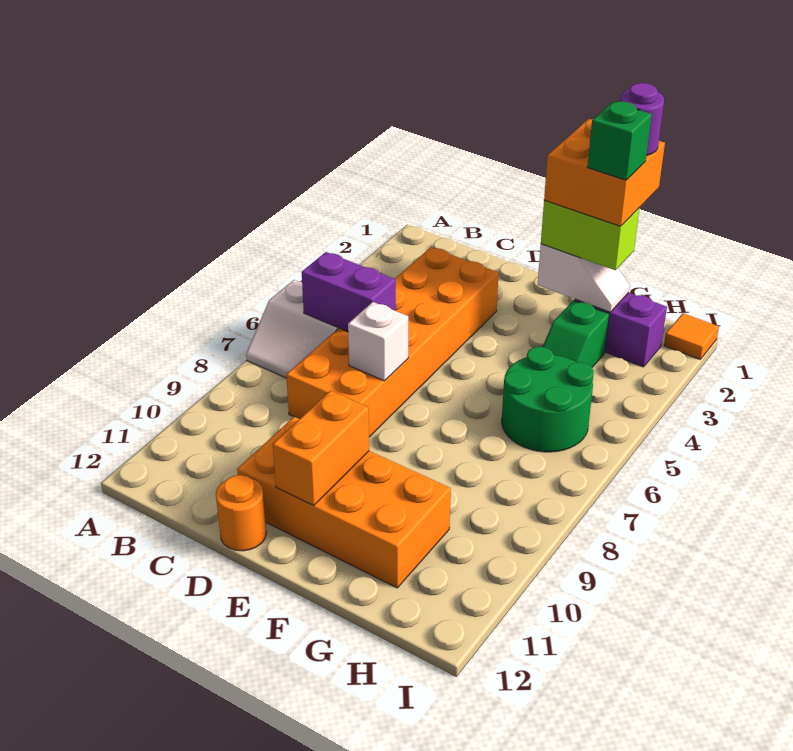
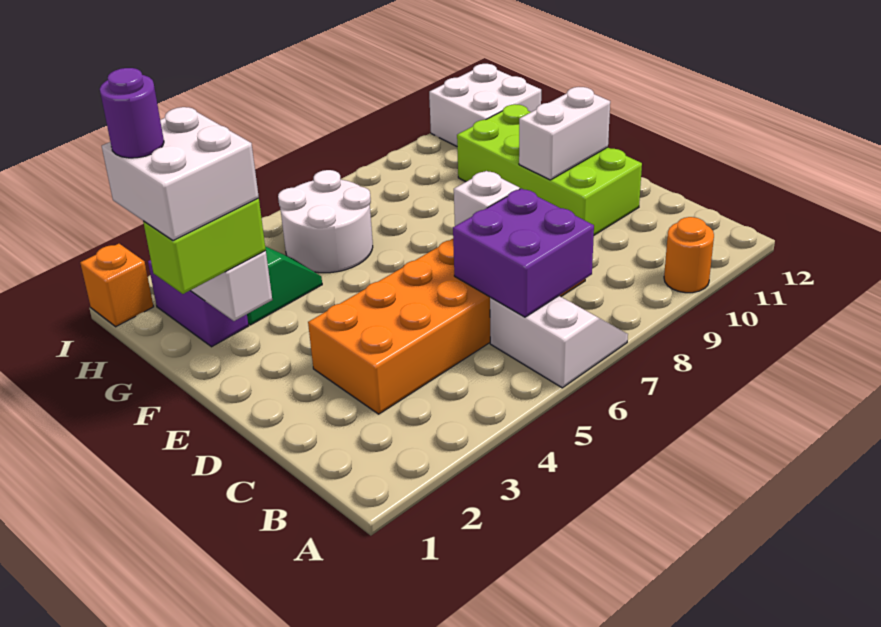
purple brick B6:C6 level 2 -> purple brick B6:C7 level 2
orange brick D10:G11 level 1 -> lime brick D10:G11 level 1
orange round brick D12 level 1 -> orange round brick A10 level 1
orange brick E10:E11 level 2 -> white brick E10:E11 level 2
orange brick F1:G2 level 4 -> white brick F1:G2 level 4
lime brick F2:G2 level 3 -> lime brick F1:F2 level 3
green brick G2 level 5 -> none
green round brick G5:H6 level 1 -> white round brick G5:H6 level 1
none -> white brick H11:I12 level 1
orange tile I1 level 1 -> orange brick I1 level 1

